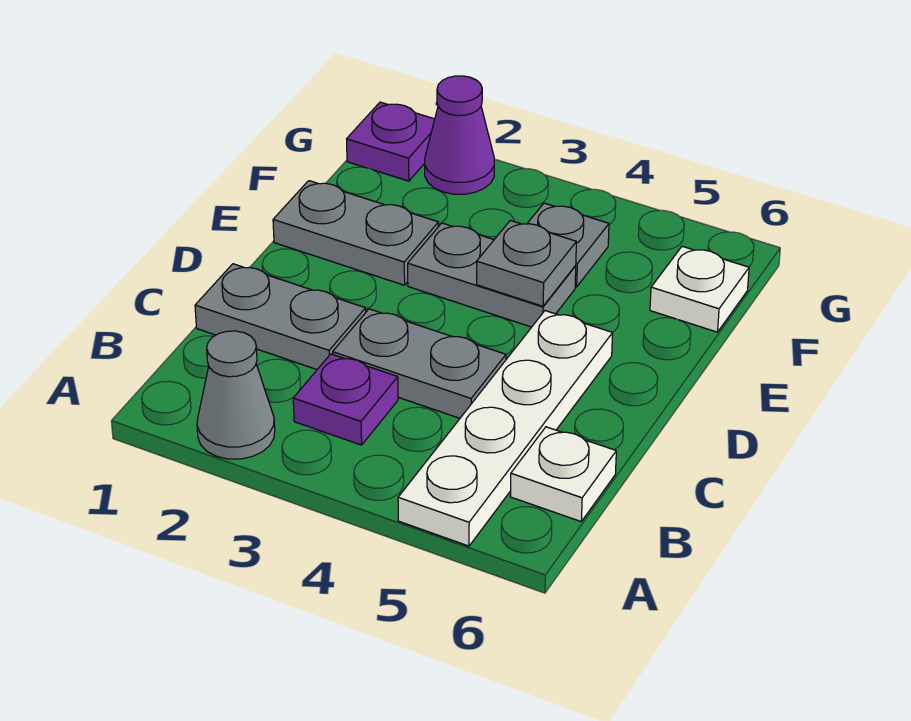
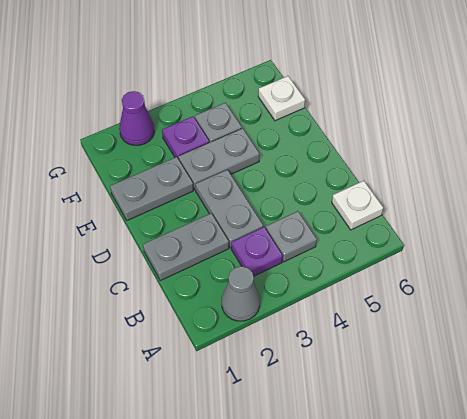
white plate A5:D5 level 1 -> none
grey plate C3:C4 level 1 -> grey plate C3:D3 level 1
grey plate E4 level 2 -> grey plate B4 level 1
purple plate G1 level 1 -> purple plate F3 level 1

